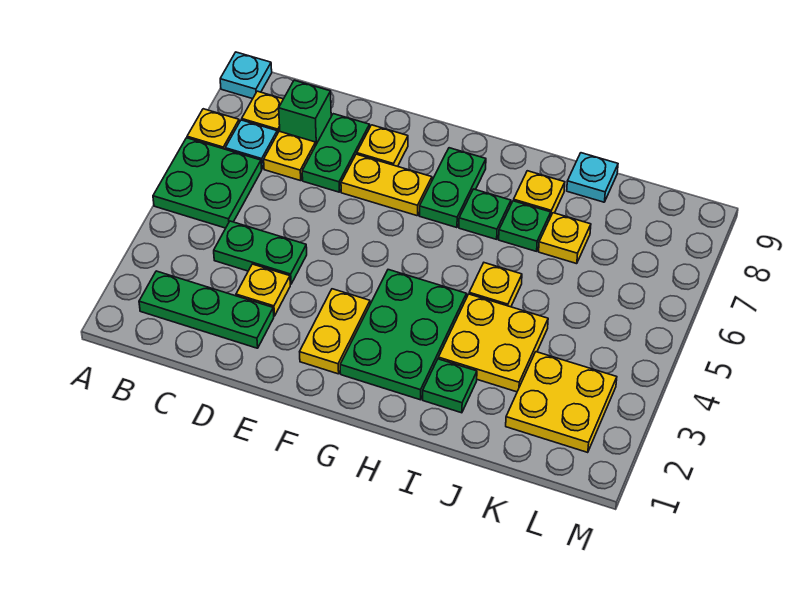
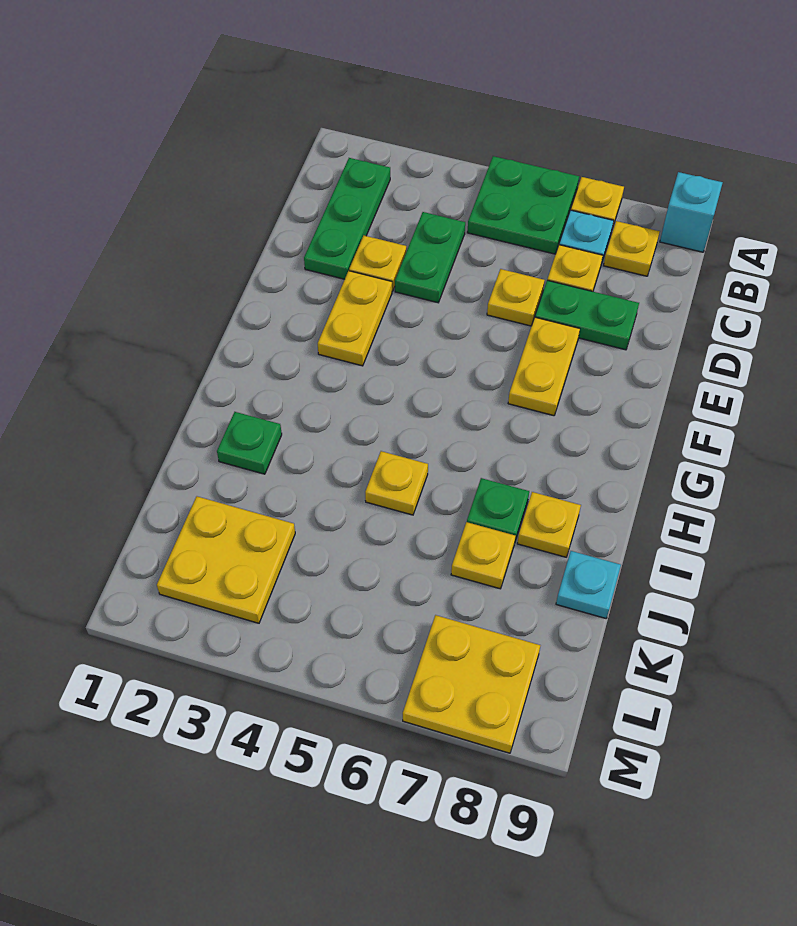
cyan plate A9 level 1 -> cyan brick A9 level 1
green brick C8 level 1 -> none
yellow plate E8 level 1 -> yellow plate D6 level 1
yellow plate F2:F3 level 1 -> yellow plate E3:F3 level 1
green plate G2:H4 level 1 -> none
green plate G7:G8 level 1 -> none
green plate H7 level 1 -> none
yellow plate I3:J4 level 1 -> yellow plate L7:M8 level 1

